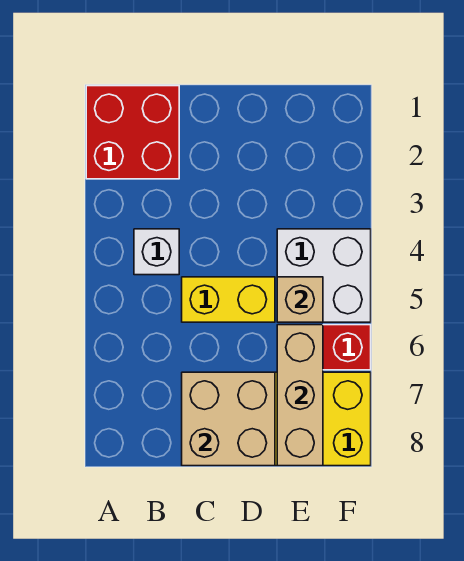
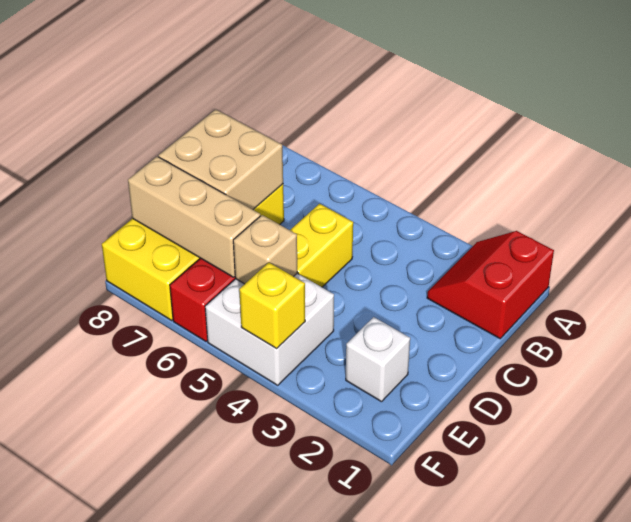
red brick A1:B2 level 1 -> red slope A1:B2 level 1 top 1
white brick B4 level 1 -> white brick E2 level 1
none -> yellow brick F4 level 2

